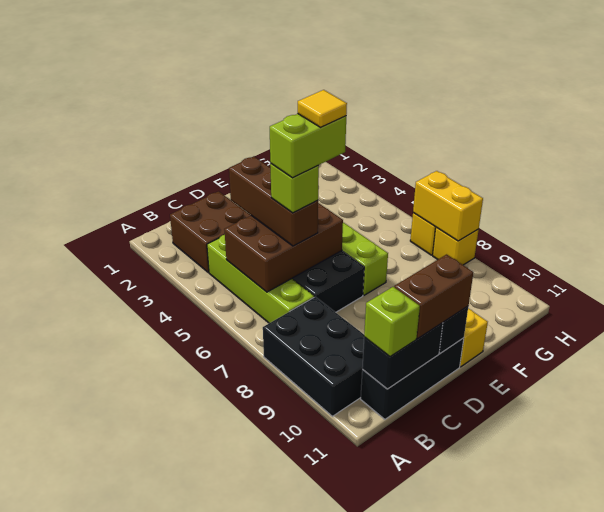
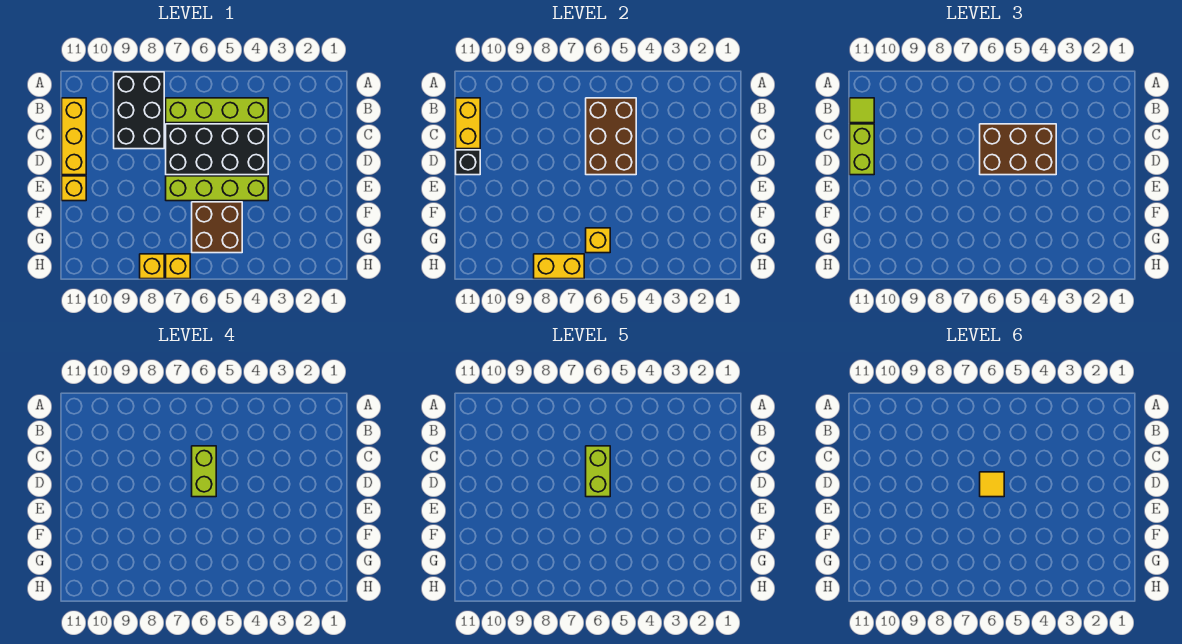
black brick A8:B10 level 1 -> black brick A8:C9 level 1
brown brick B2:C3 level 1 -> brown brick F5:G6 level 1
black brick B11:D11 level 1 -> yellow brick B11:D11 level 1
black brick B11:C11 level 2 -> yellow brick B11:C11 level 2
lime brick B11 level 3 -> lime tile B11 level 3
brown brick C4:C6 level 3 -> brown brick C4:D6 level 3
lime brick C6 level 4 -> lime brick C6:D6 level 4
brown brick C11:D11 level 3 -> lime brick C11:D11 level 3
none -> yellow brick G6 level 2

